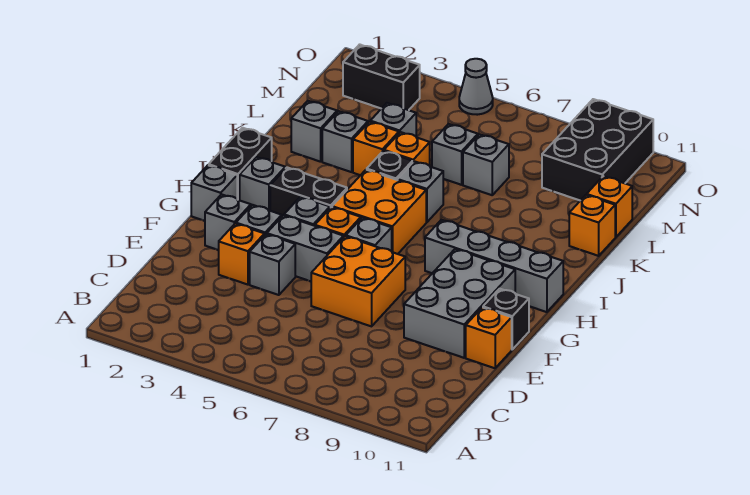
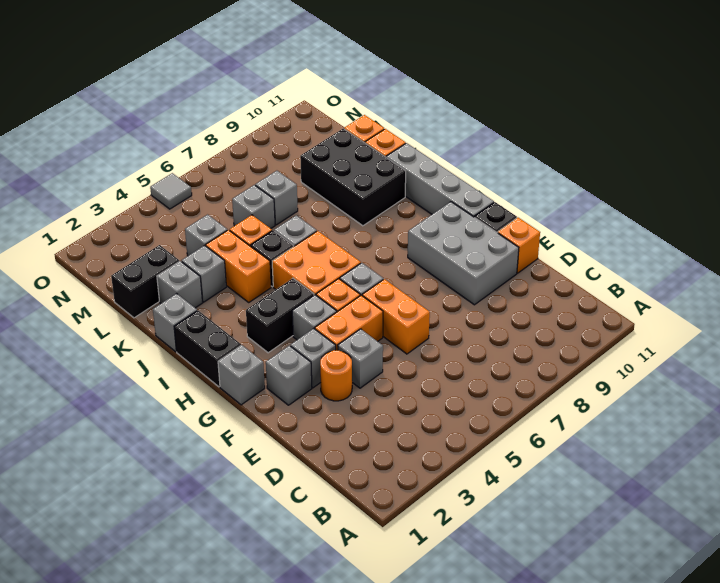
orange brick E3 level 1 -> orange round brick E3 level 1
orange brick E6:F7 level 1 -> orange brick E6:F6 level 1
grey brick F4:F5 level 1 -> orange brick F4:F5 level 1
grey brick H2 level 1 -> grey brick J1 level 1
grey brick H8:H11 level 1 -> grey brick G11:J11 level 1
orange brick K4 level 1 -> orange brick J4:K4 level 1
black brick M9:O10 level 1 -> black brick J9:L10 level 1
black brick N2:N3 level 1 -> black brick L1:L2 level 1
grey cone O5 level 1 -> grey tile O5 level 1

